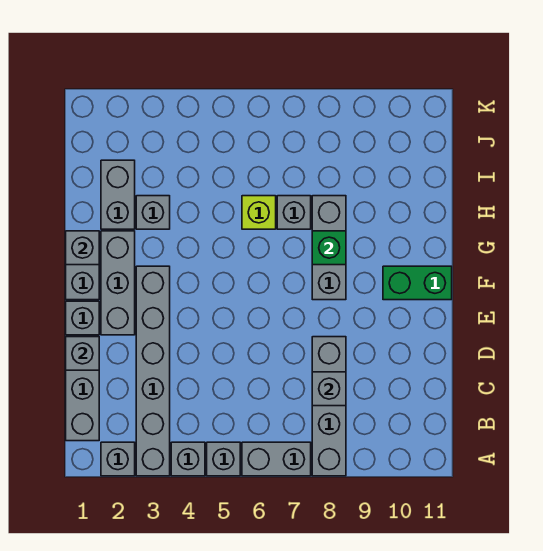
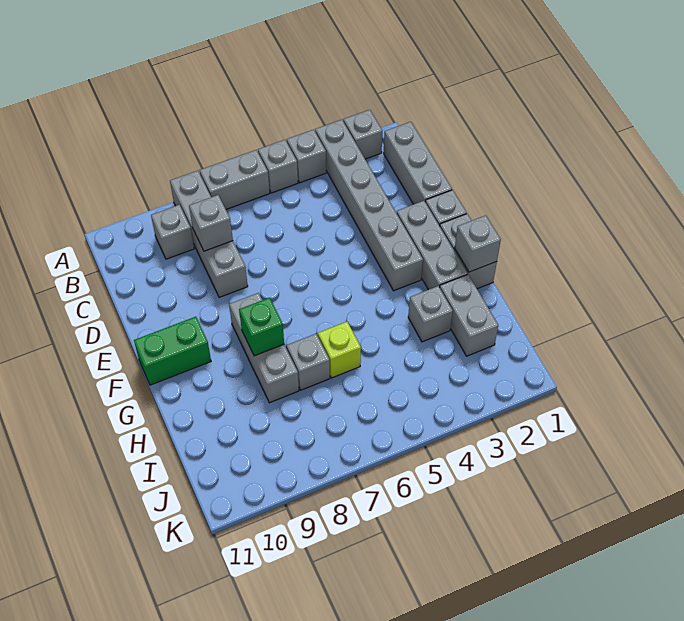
grey brick D1 level 2 -> grey brick B9 level 1

